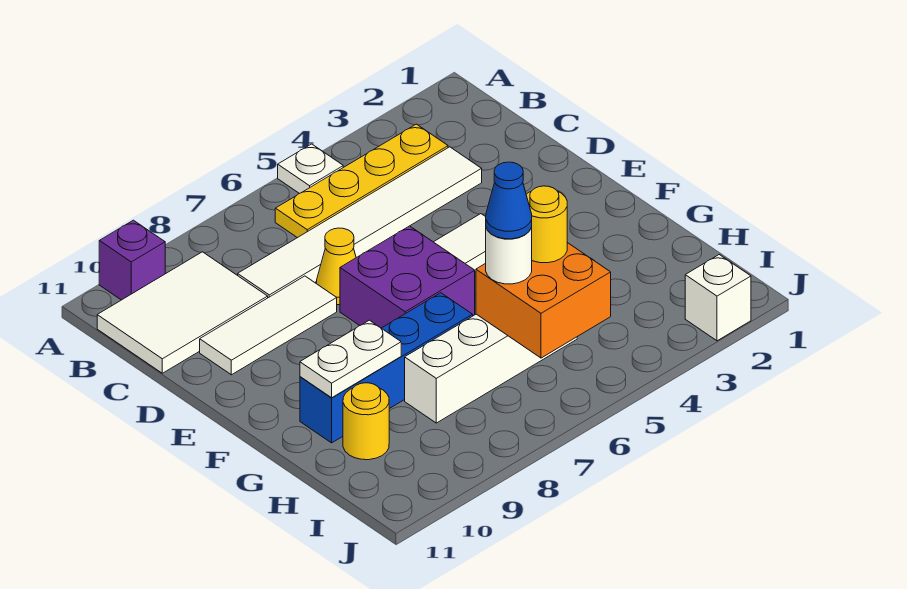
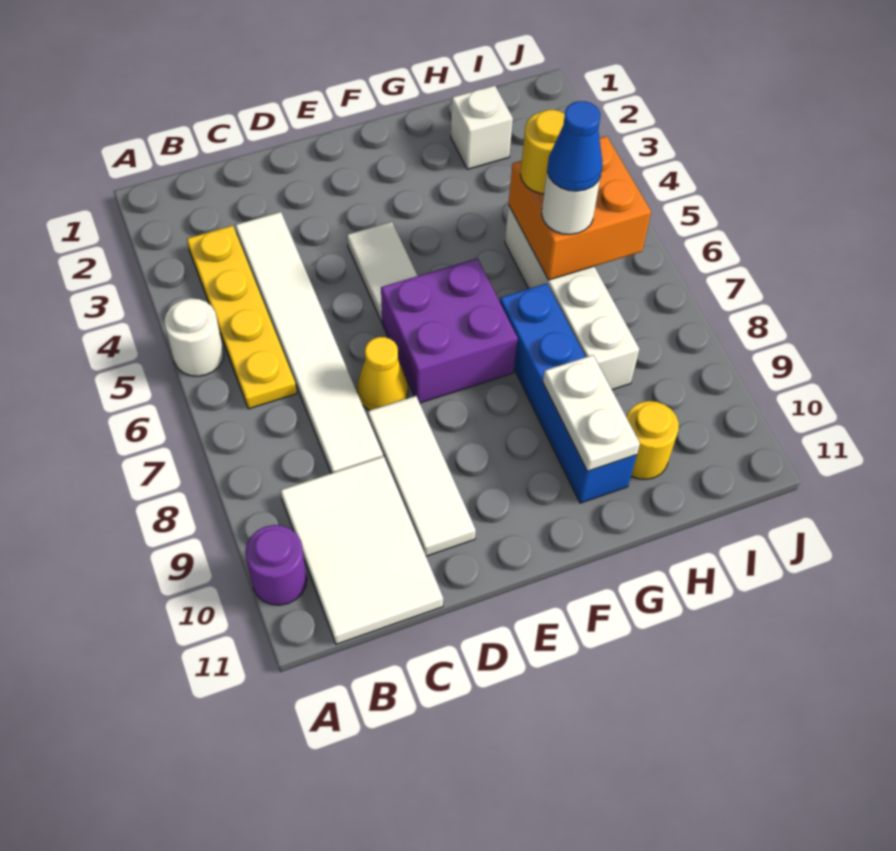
white plate A5 level 1 -> white round brick A5 level 1
purple brick A10 level 1 -> purple round brick A10 level 1
white brick J2 level 1 -> white brick H2 level 1

